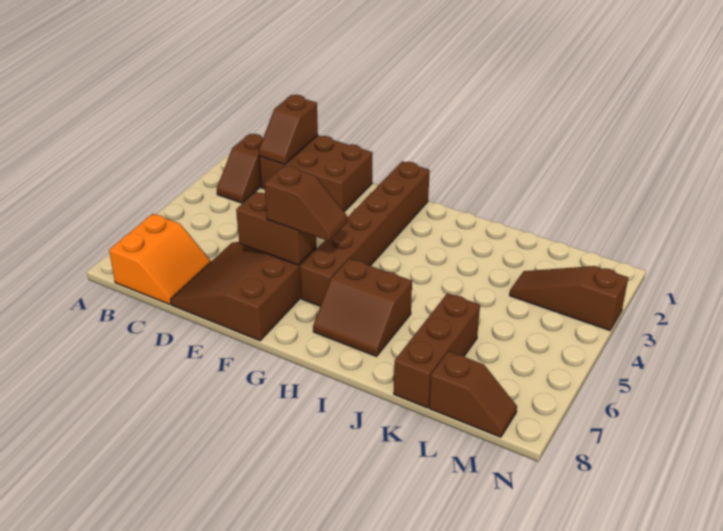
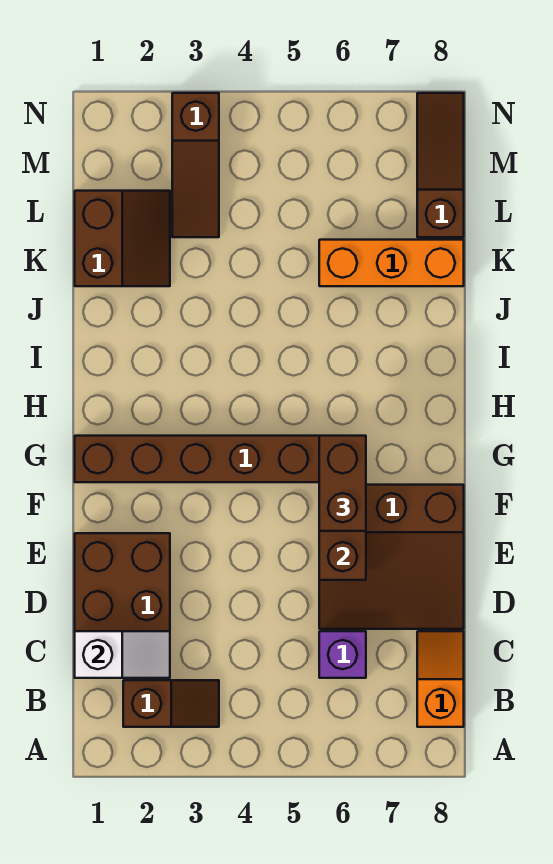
orange slope B7:C8 level 1 top B -> orange slope B8:C8 level 1 top B
brown slope C1:C2 level 2 top 1 -> white slope C1:C2 level 2 top 1
none -> purple brick C6 level 1
brown slope F6:G6 level 3 top F -> brown brick F6:G6 level 3
brown slope H6:I7 level 1 top 6 -> brown slope K1:L2 level 1 top 1
brown brick K6:K8 level 1 -> orange brick K6:K8 level 1
brown slope L8:M8 level 1 top L -> brown slope L8:N8 level 1 top L

